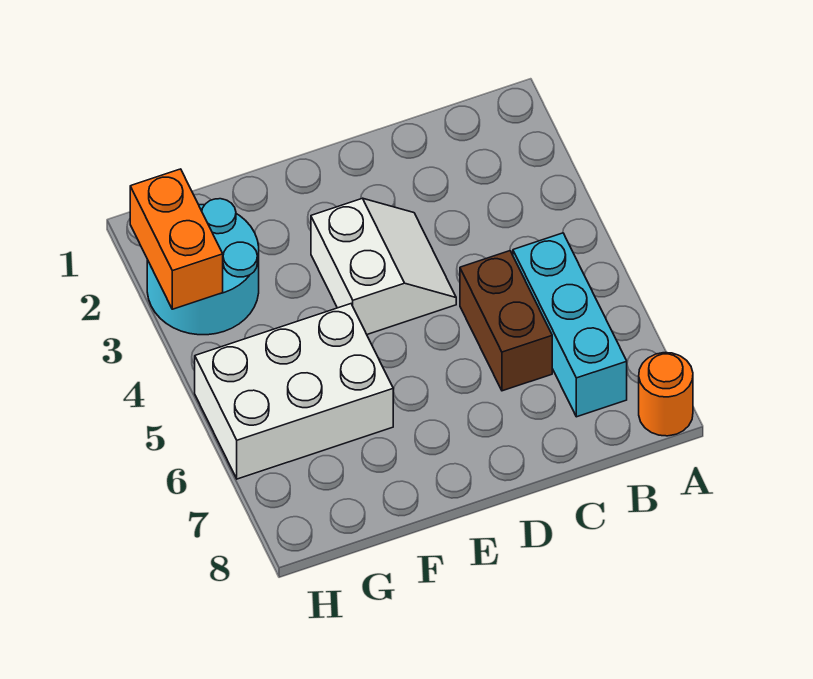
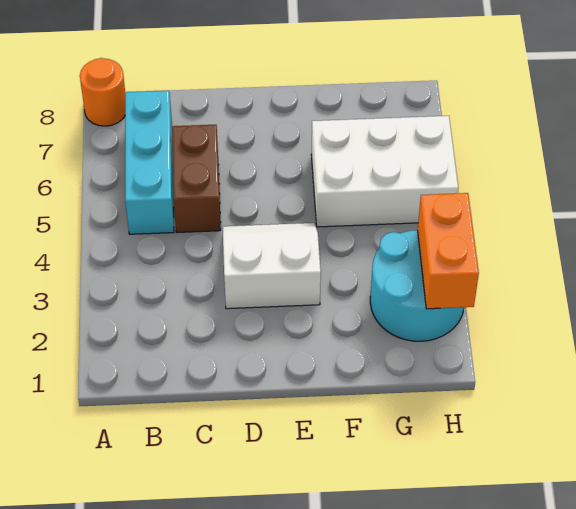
white slope D3:E4 level 1 top E -> white slope D3:E4 level 1 top 3

